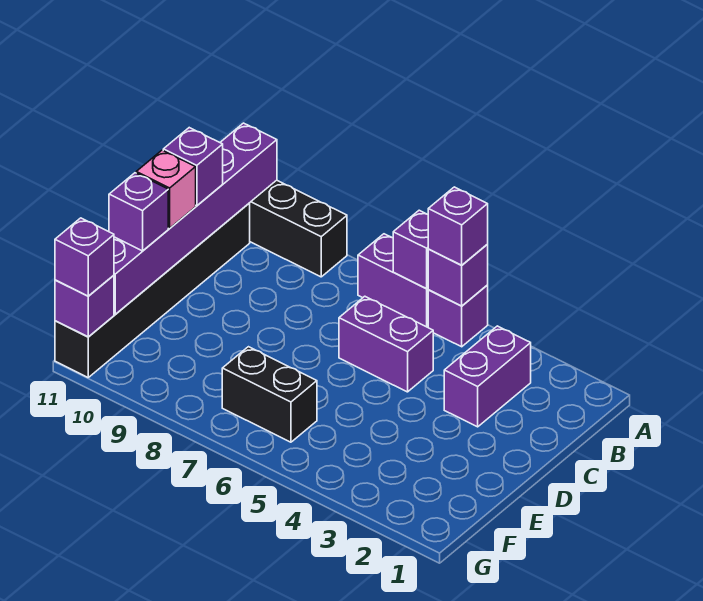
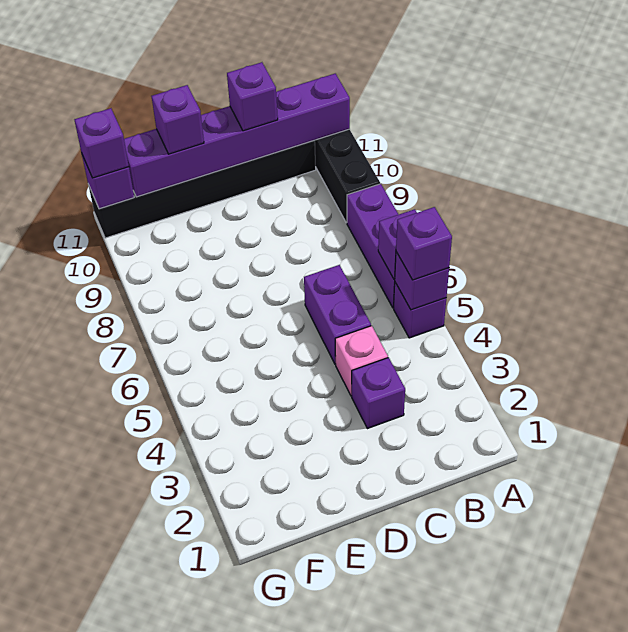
purple brick A6:A7 level 1 -> purple brick A6:A8 level 1
purple brick B3:C3 level 1 -> purple brick C3 level 1
pink brick D11 level 3 -> pink brick C4 level 1
black brick F6:F7 level 1 -> none

